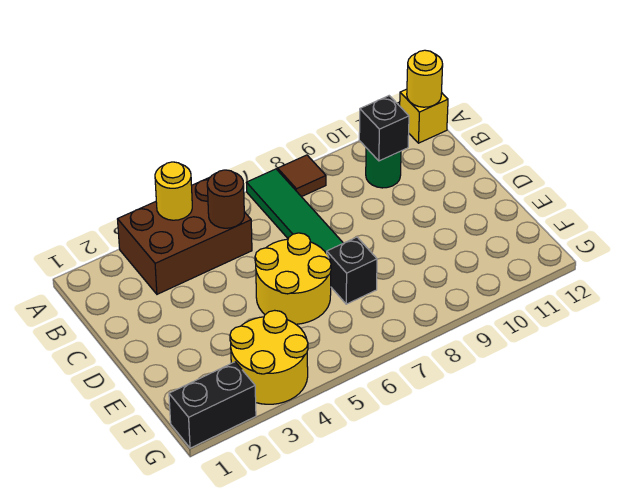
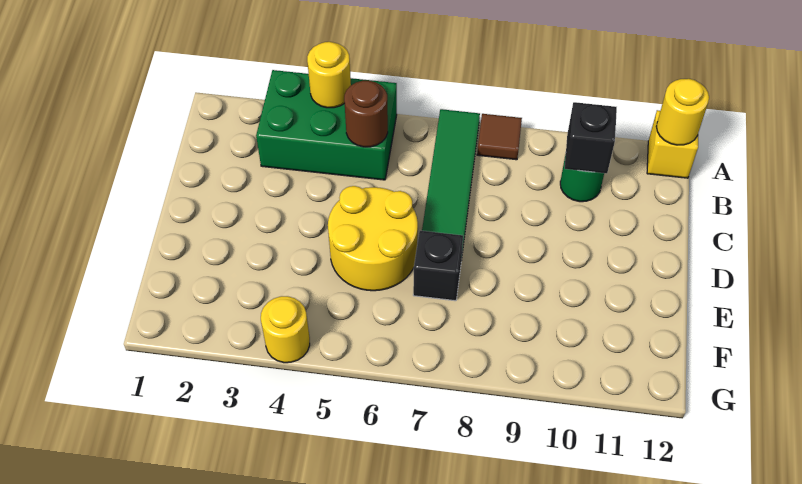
brown brick A3:B5 level 1 -> green brick A3:B5 level 1
yellow round brick F3:G4 level 1 -> yellow round brick G4 level 1
black brick G1:G2 level 1 -> none

